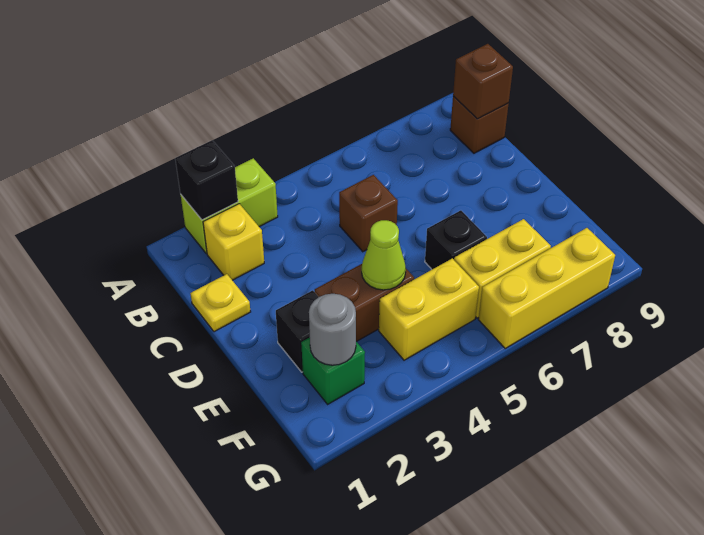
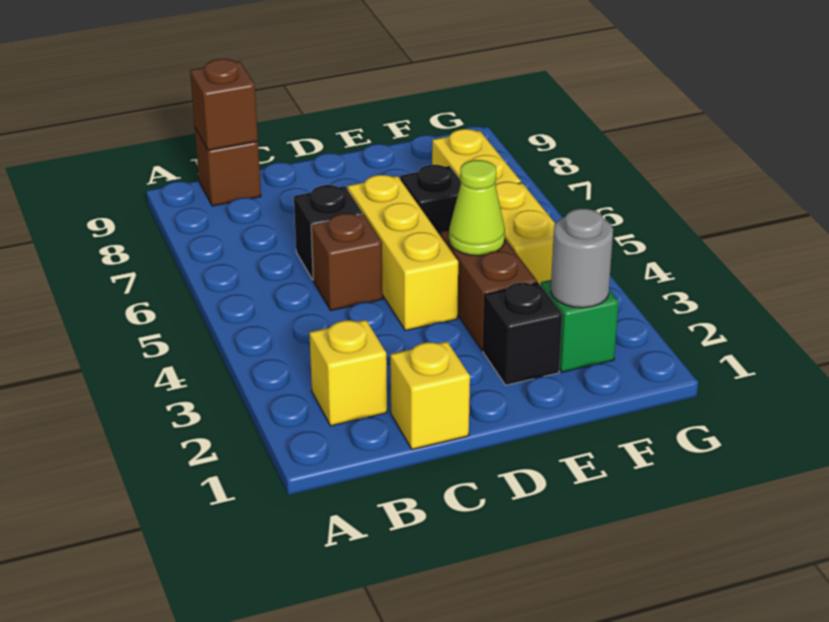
lime brick A2:A3 level 1 -> none
black brick A2 level 2 -> black brick C6 level 1
yellow plate C1 level 1 -> yellow brick C1 level 1
yellow brick G6:G8 level 1 -> yellow brick D4:D6 level 1

